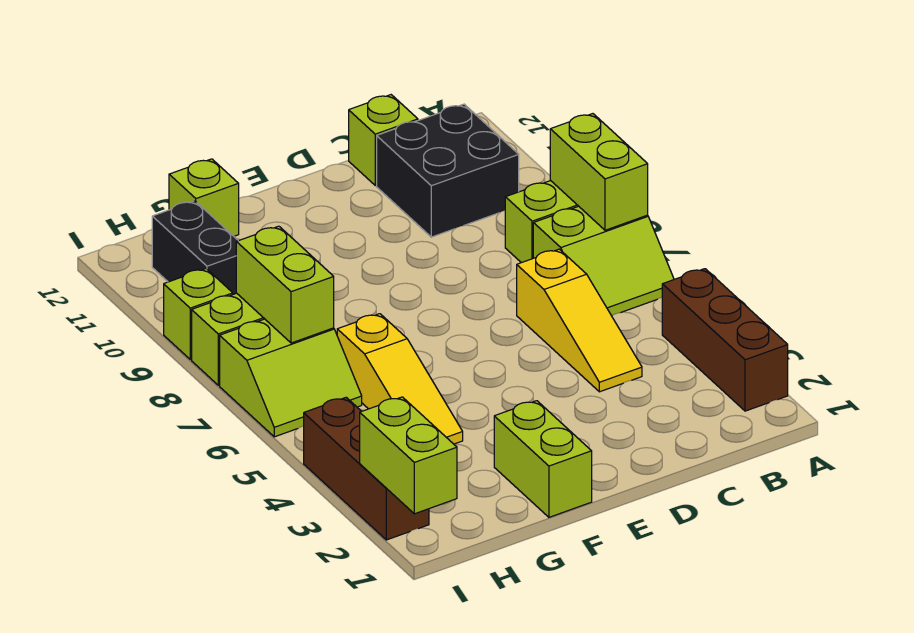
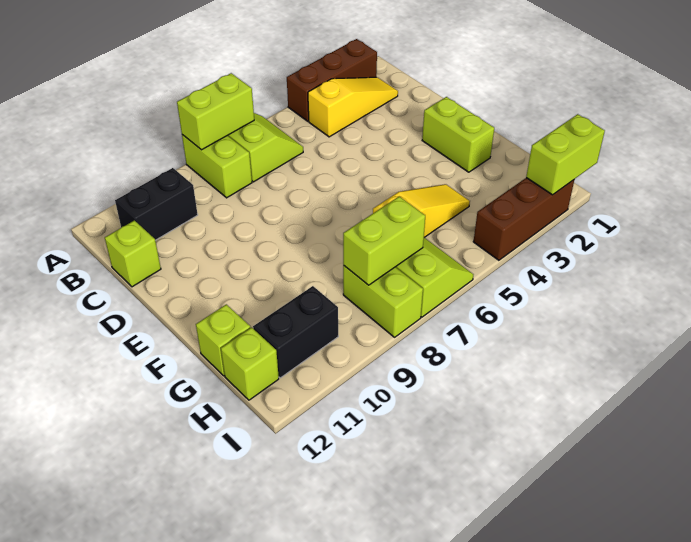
black brick B10:C11 level 1 -> black brick B10:B11 level 1
yellow slope C4:C6 level 1 top 6 -> yellow slope B2:B4 level 1 top 4
lime brick F1:F2 level 1 -> lime brick E2:F2 level 1
lime brick I9 level 1 -> lime brick H12 level 1

